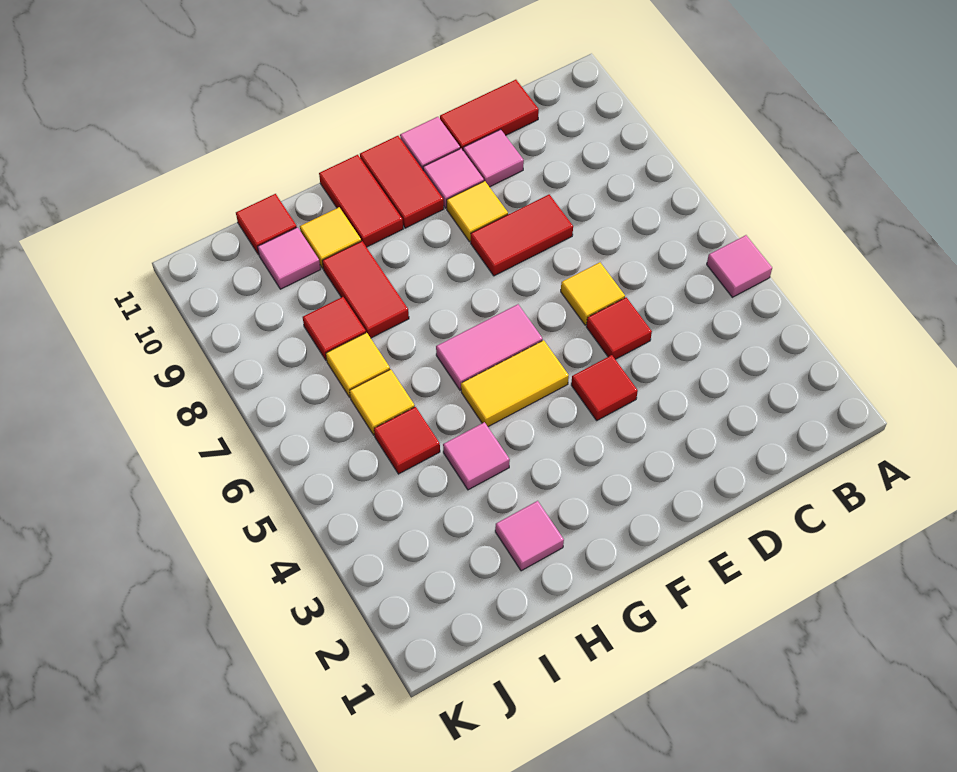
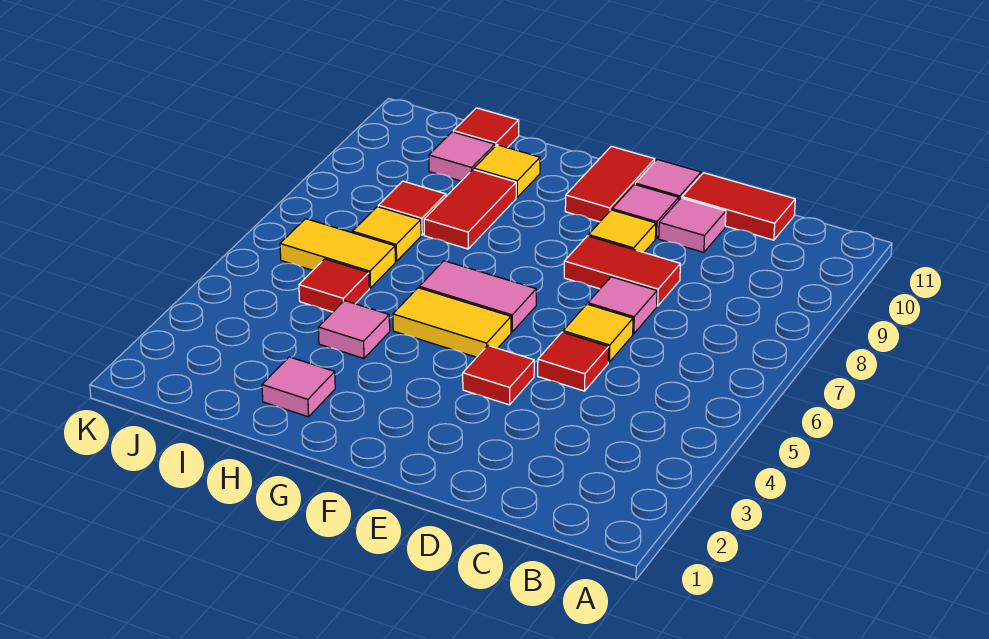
pink tile A5 level 1 -> pink tile D7 level 1
red tile G10:G11 level 1 -> none
yellow tile I6 level 1 -> yellow tile I6:J6 level 1

